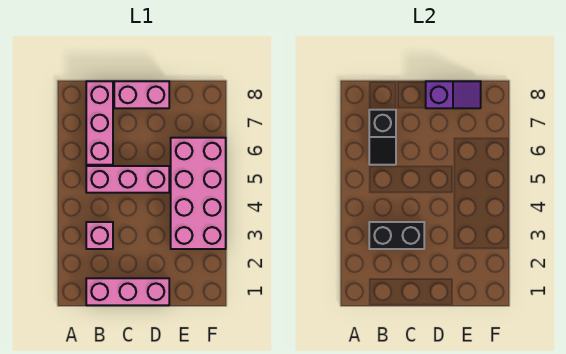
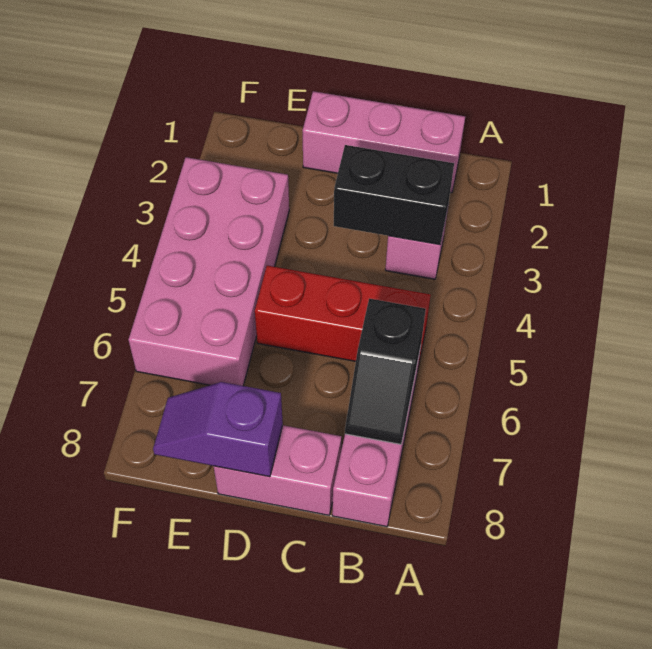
pink brick B5:D5 level 1 -> red brick B5:D5 level 1
black slope B6:B7 level 2 top 7 -> black slope B6:B7 level 2 top 6

